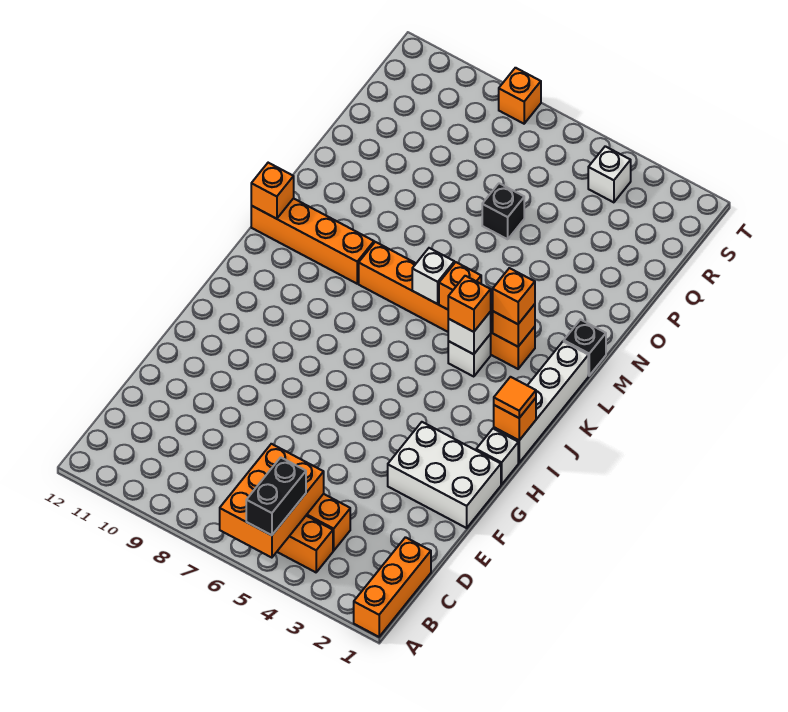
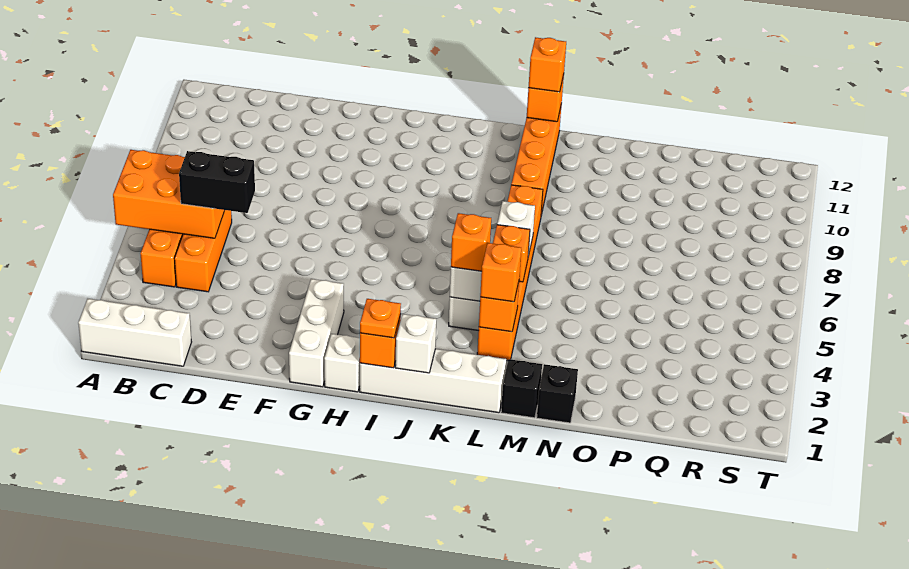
orange brick A1:C1 level 1 -> white brick A1:C1 level 1
black brick A5:B5 level 3 -> black brick C5:D5 level 3
white brick F1:G3 level 1 -> white brick G1:G3 level 1
orange tile I1 level 3 -> orange plate I1 level 3
black brick P6 level 1 -> black brick N1 level 1
white brick S4 level 1 -> white brick J1 level 2
orange brick T8 level 1 -> orange brick L12 level 3

